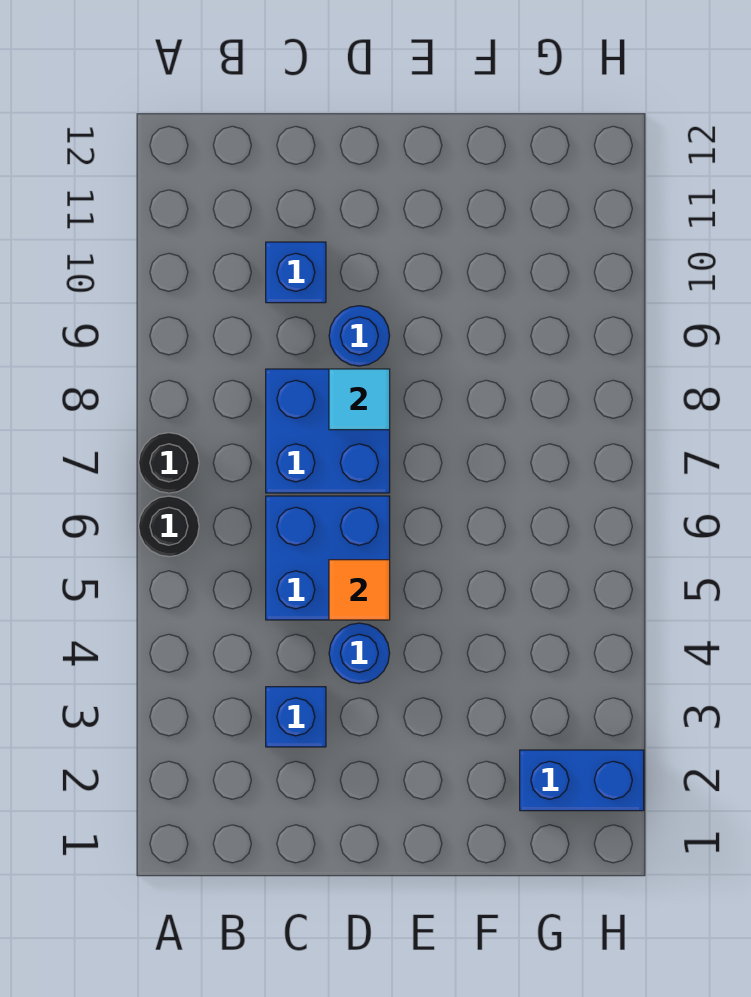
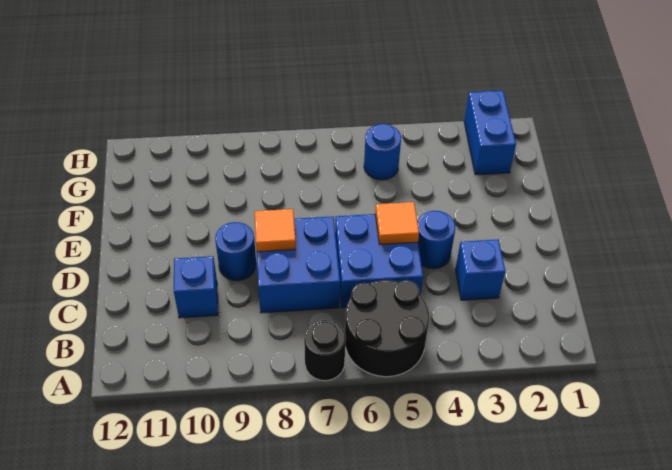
black round brick A6 level 1 -> black round brick A5:B6 level 1
cyan tile D8 level 2 -> orange tile D8 level 2
none -> blue round brick G5 level 1

